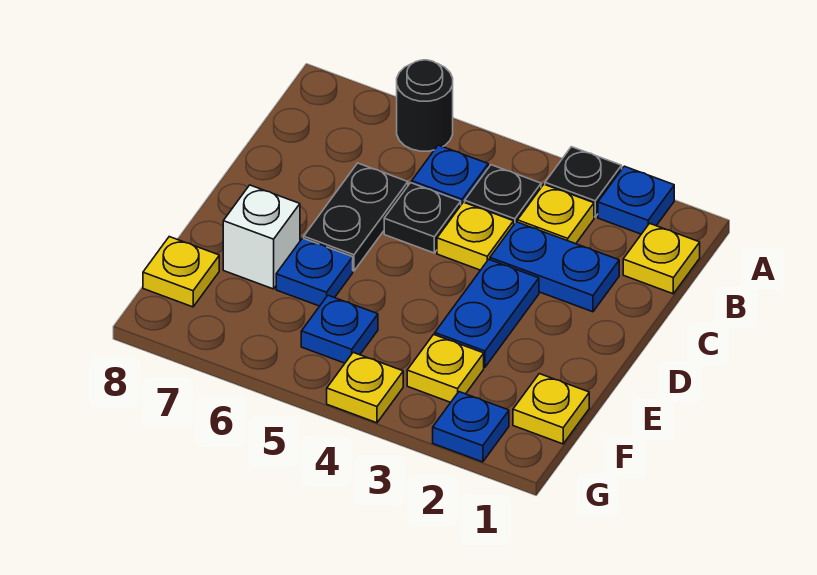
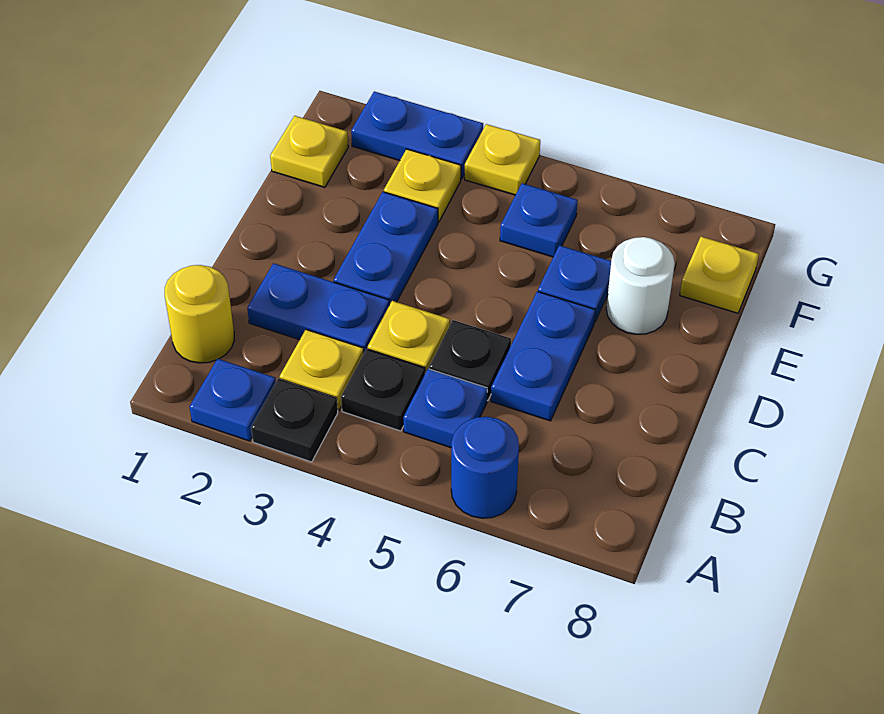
black round brick A6 level 1 -> blue round brick A6 level 1
yellow plate B1 level 1 -> yellow round brick B1 level 1
black plate C6:D6 level 1 -> blue plate C6:D6 level 1
white brick E7 level 1 -> white round brick E7 level 1
blue plate G2 level 1 -> blue plate G2:G3 level 1

